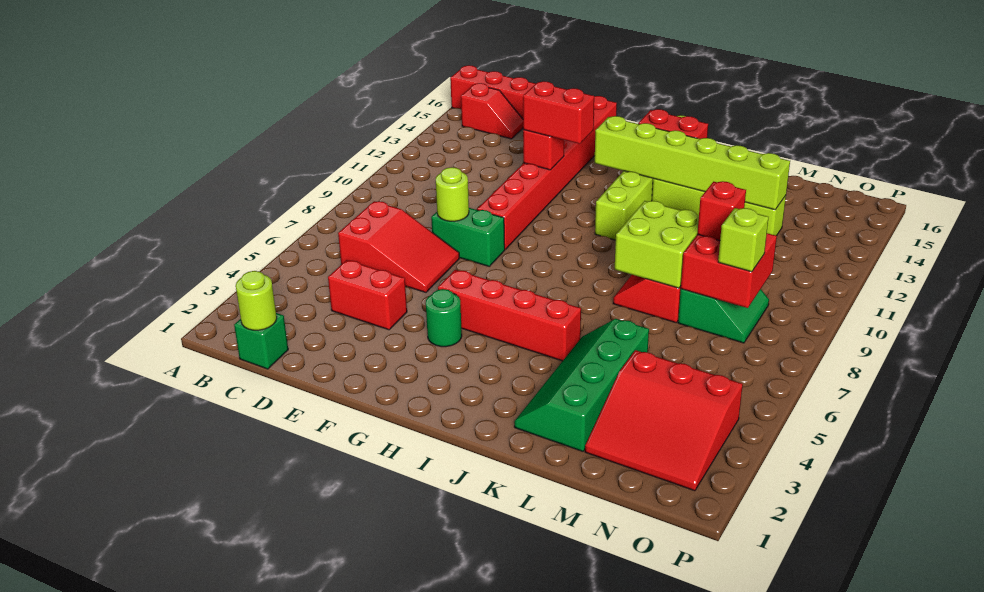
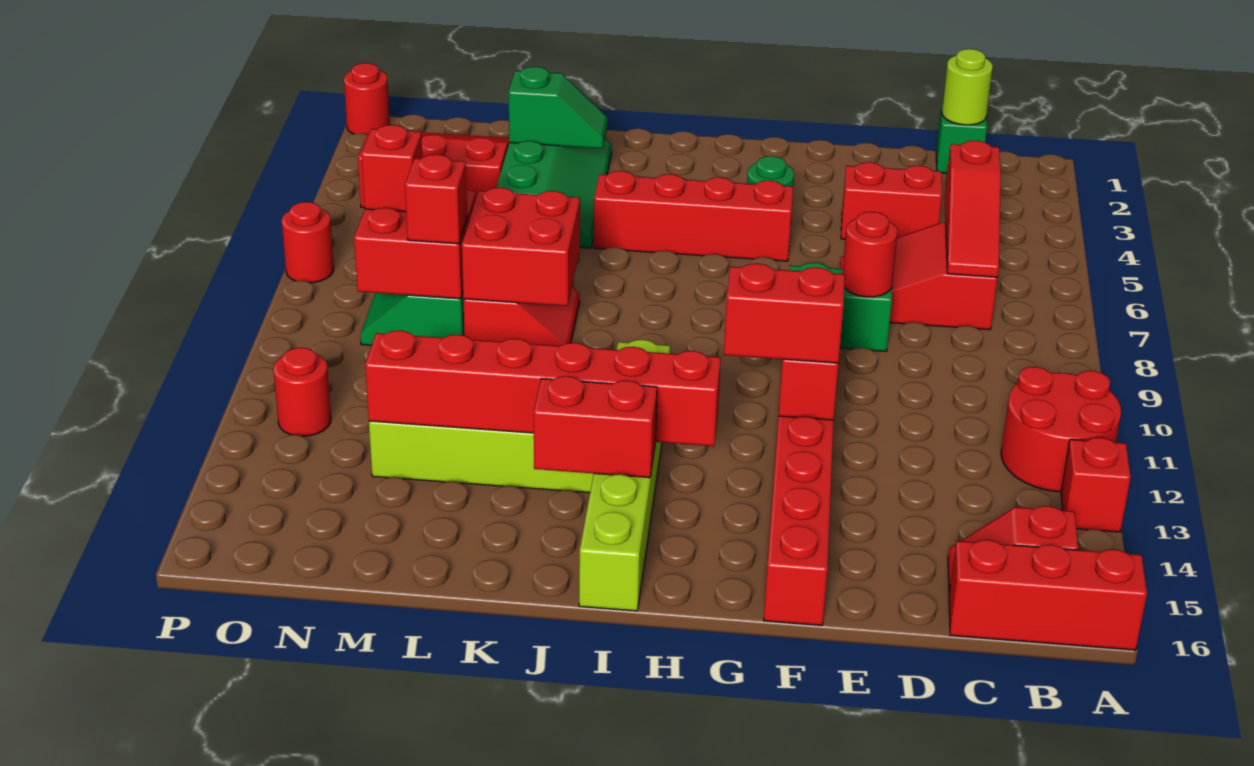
none -> red round brick A11:B12 level 1
none -> red brick A13 level 1
none -> red slope C5:C7 level 2 top 5
lime round brick E8 level 2 -> red round brick E8 level 2
lime brick H13:M13 level 2 -> red brick H13:M13 level 2
none -> green slope K3:L3 level 2 top L
lime brick K8:L9 level 2 -> red brick K8:L9 level 2
lime brick N8 level 3 -> red brick N8 level 3
none -> red round brick O12 level 1
none -> red round brick P1 level 1
none -> red round brick P7 level 1

